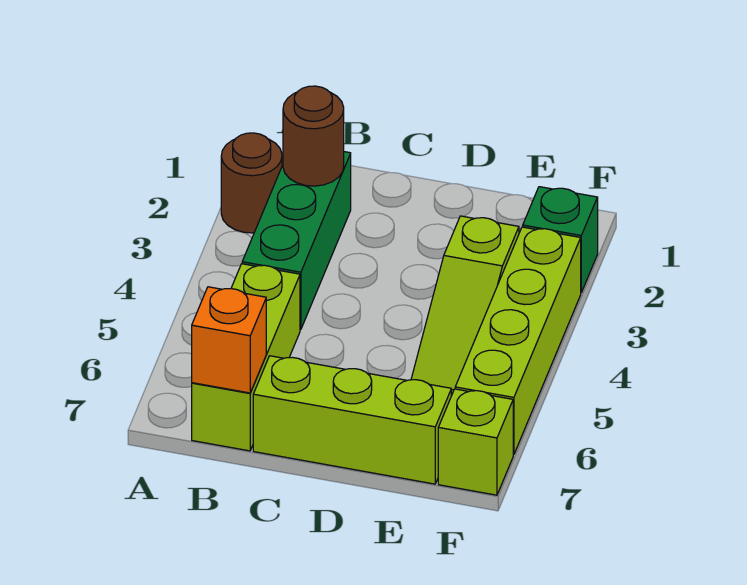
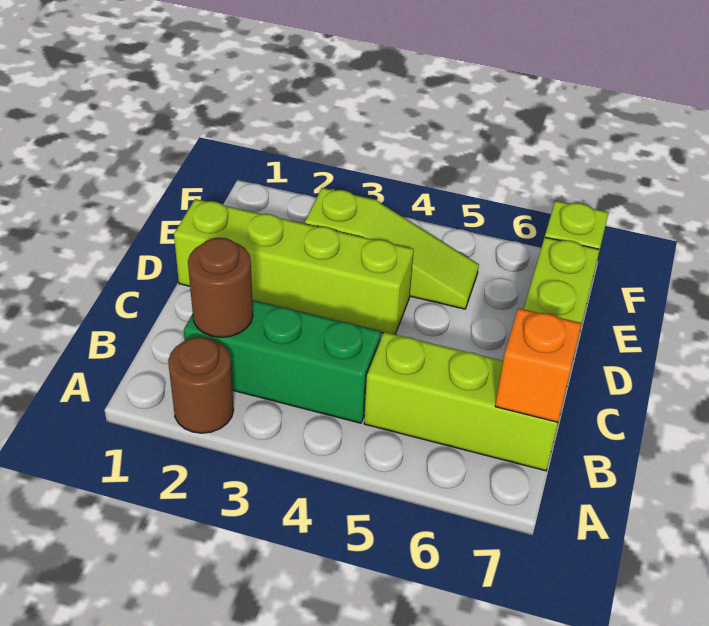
green brick F2 level 1 -> none
lime brick F3:F6 level 1 -> lime brick D1:D4 level 1

